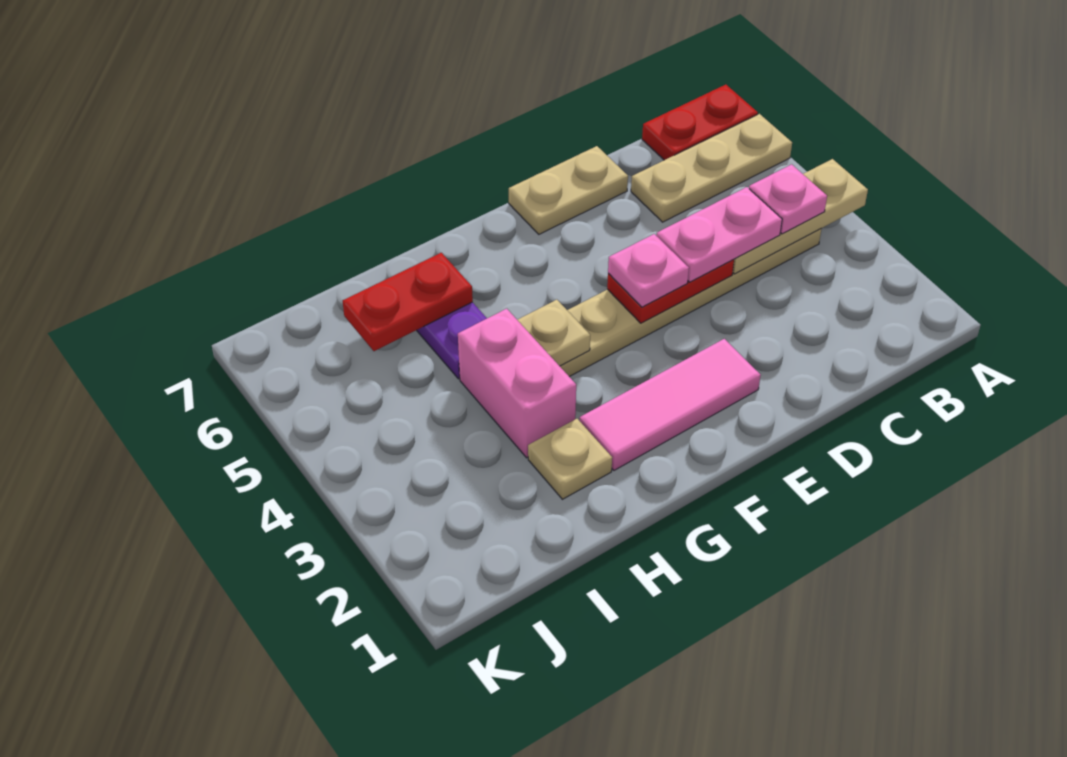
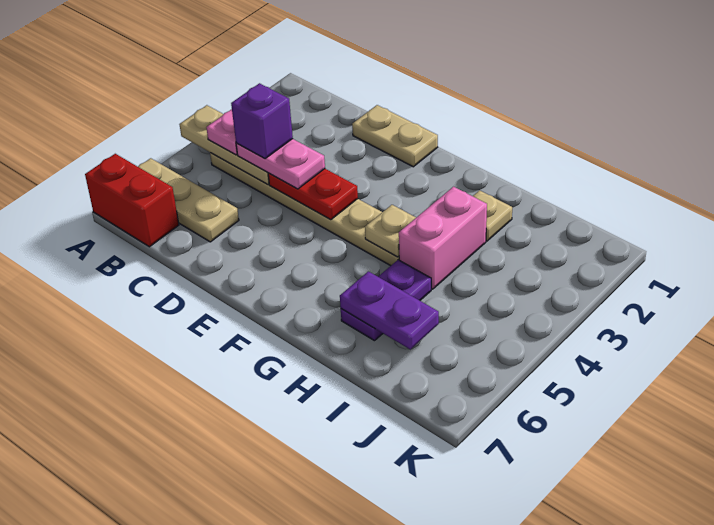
red plate A7:B7 level 1 -> red brick A7:B7 level 1
none -> purple brick C4 level 4
tan plate D7:E7 level 1 -> tan plate D1:E1 level 1
pink tile E2:G2 level 1 -> none
pink plate E4 level 3 -> none
red plate H6:I6 level 2 -> purple plate H6:I6 level 2

